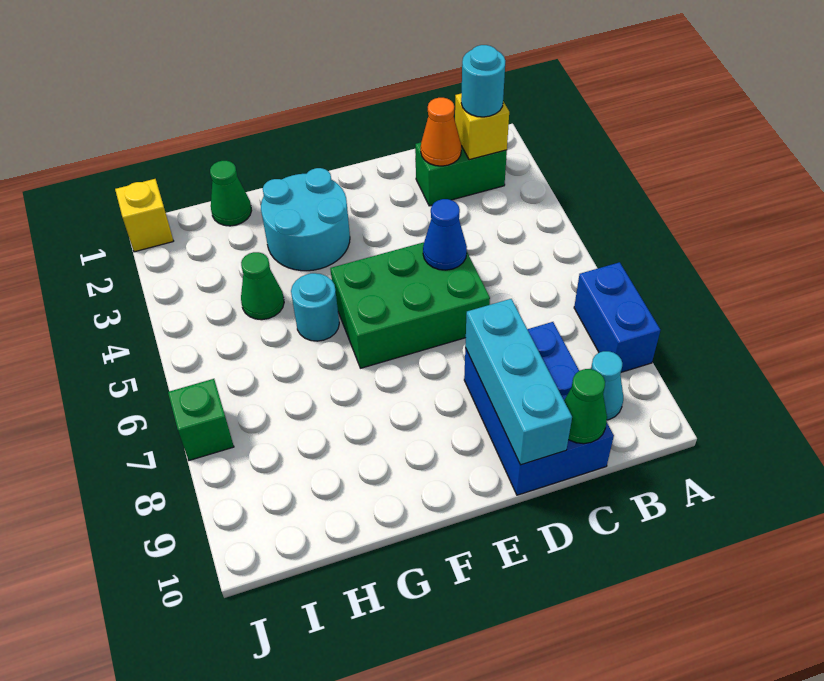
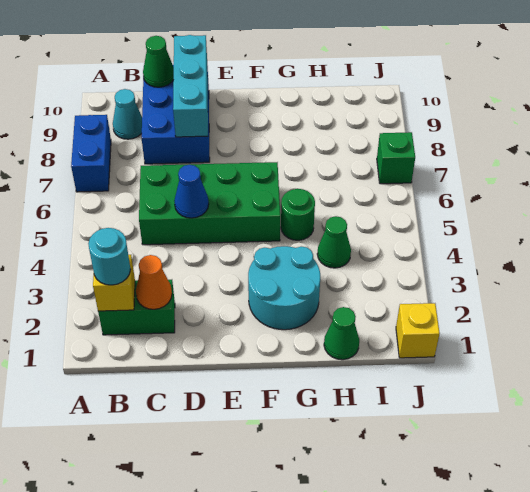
green brick D5:F6 level 1 -> green brick C5:F6 level 1
cyan round brick G5 level 1 -> green round brick G5 level 1

